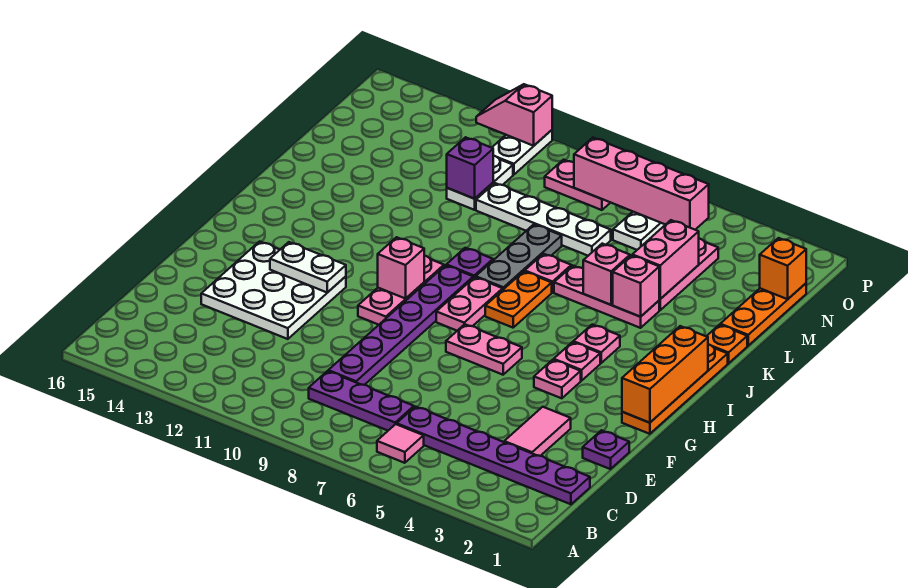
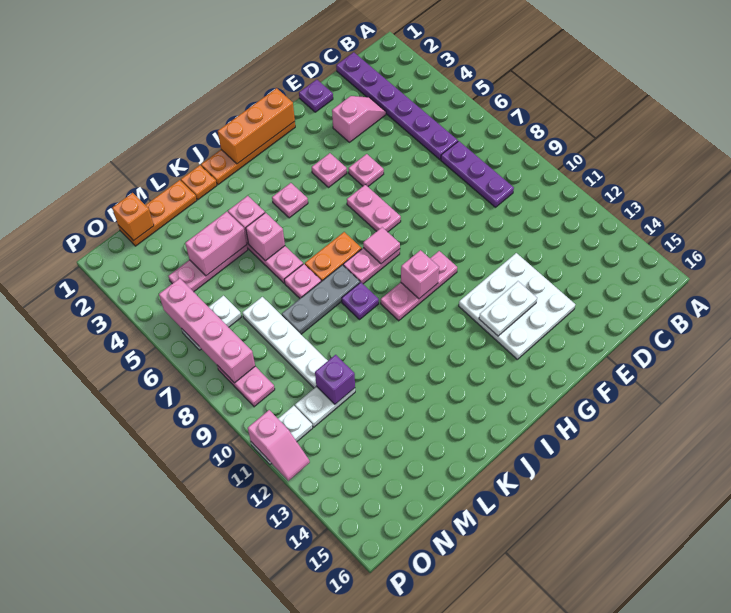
pink tile B6 level 1 -> pink tile H8 level 2
pink tile D3:E3 level 1 -> pink slope D3:E3 level 1 top E
purple plate D9:I9 level 1 -> none
white plate G12:G13 level 2 -> white plate F13:G13 level 2
pink plate H4 level 1 -> pink plate F5 level 1

